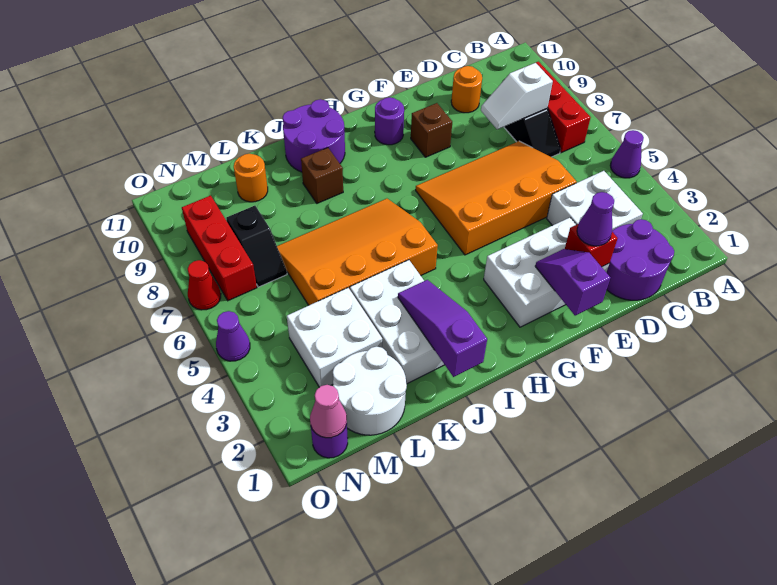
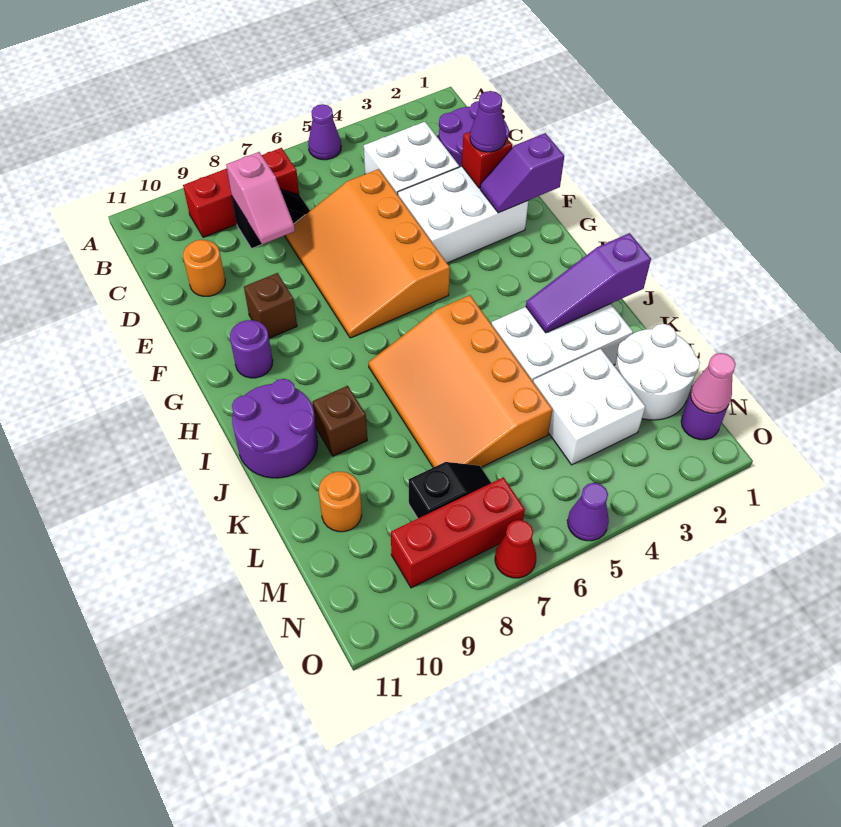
white slope C8:D8 level 2 top C -> pink slope C8:D8 level 2 top C
white brick E2:G3 level 1 -> white brick E2:F4 level 1

